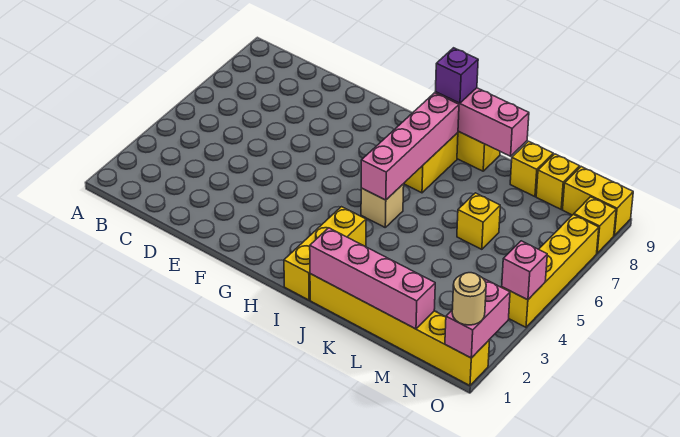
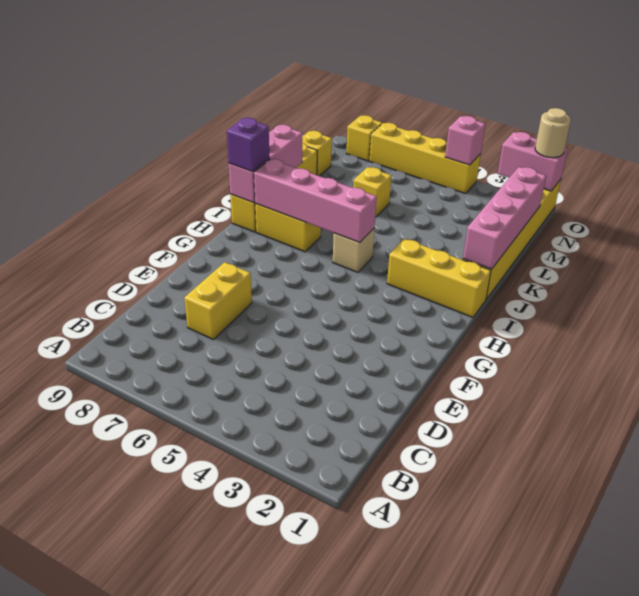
yellow brick N9:O9 level 1 -> yellow brick D7:E7 level 1

